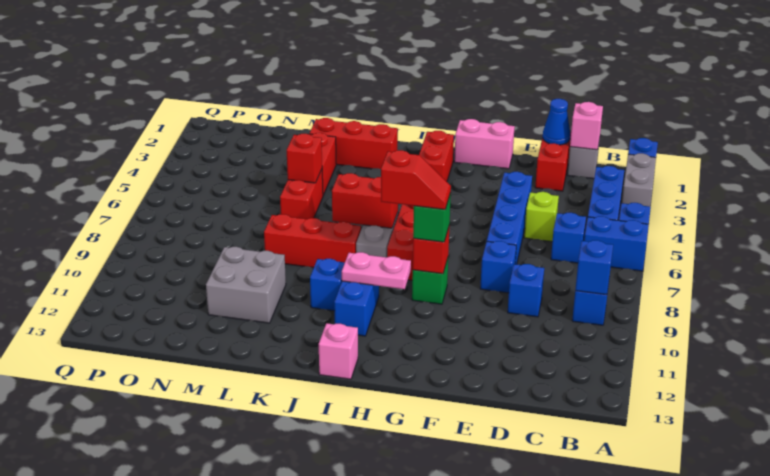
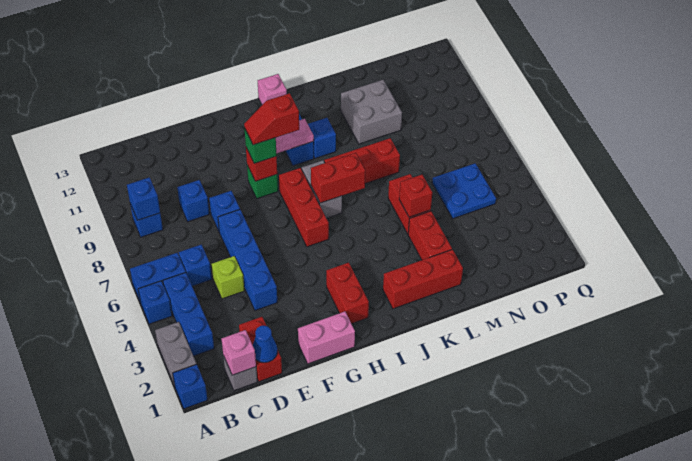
none -> blue plate N5:O6 level 1

